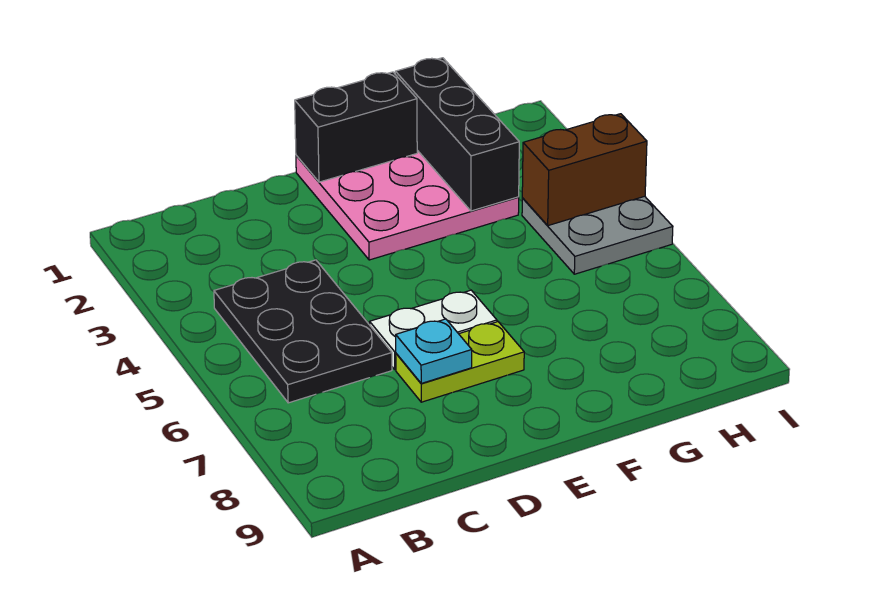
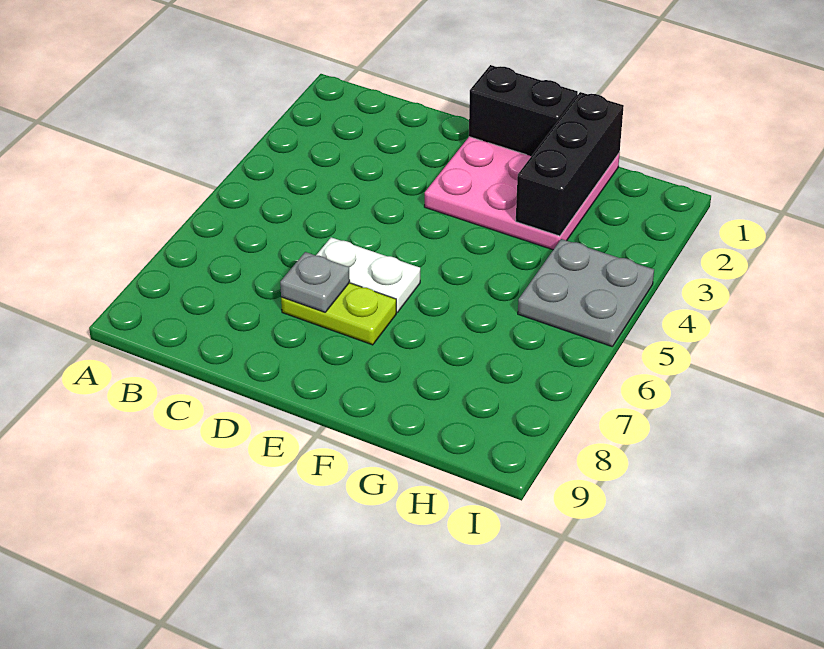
black plate B4:C6 level 1 -> none
cyan plate D7 level 2 -> grey plate D7 level 2
brown brick H4:I4 level 2 -> none

